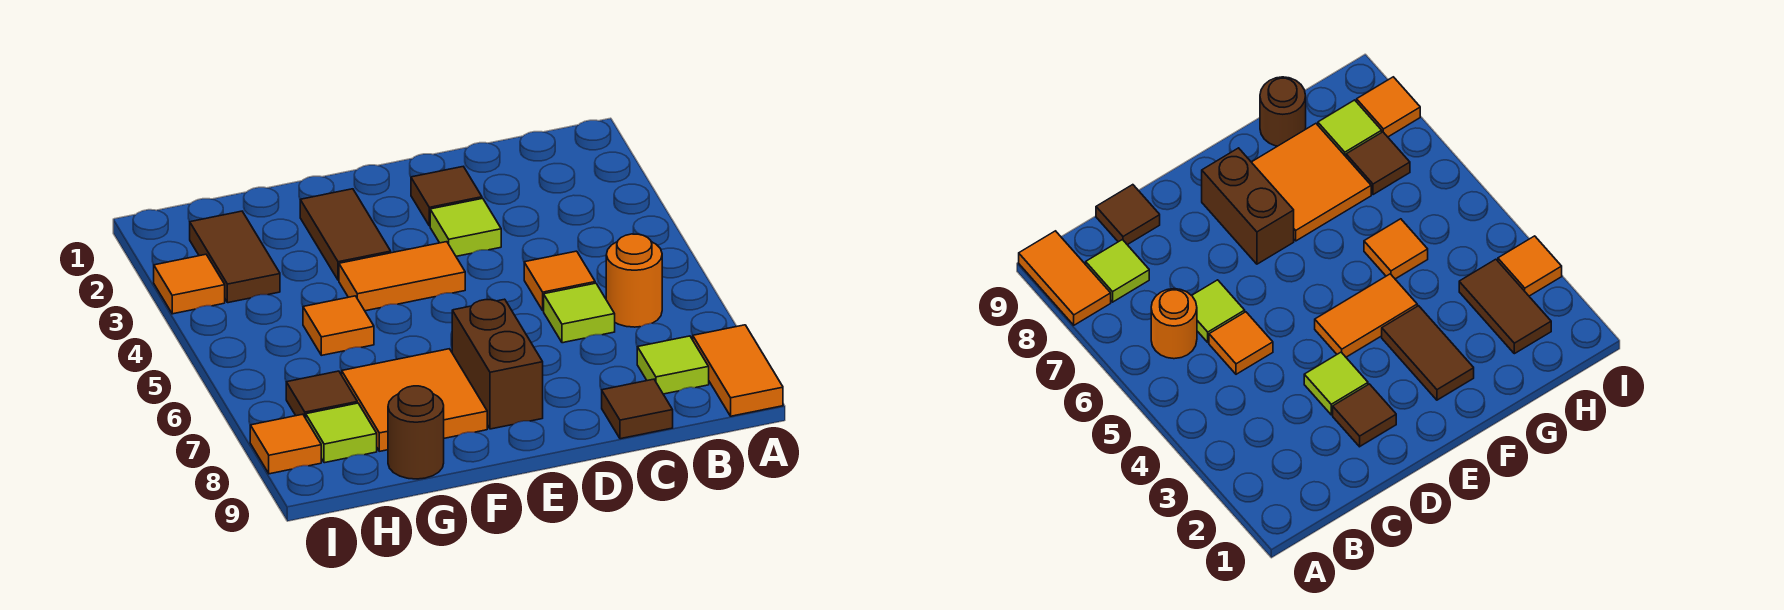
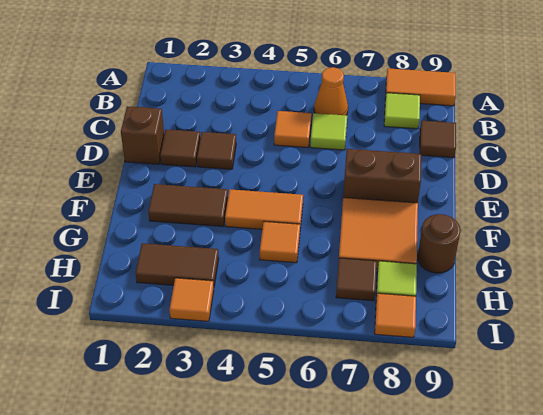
orange round brick B6 level 1 -> orange cone B6 level 1
none -> brown brick D1 level 1
lime tile D3 level 1 -> brown tile D3 level 1
orange tile E4:F4 level 1 -> orange tile F4:F5 level 1

